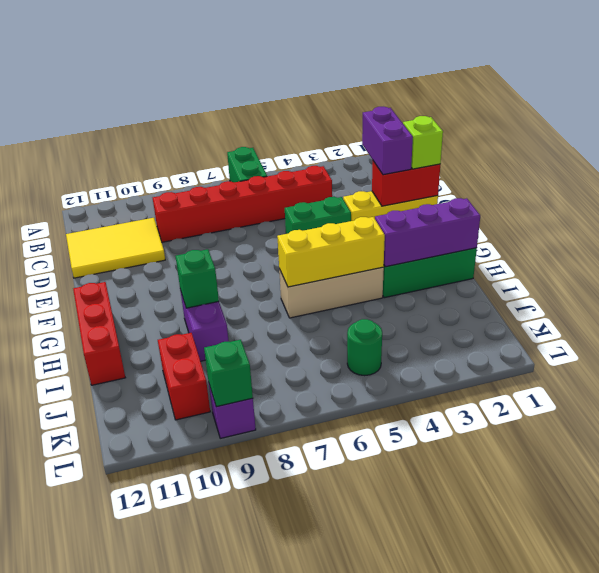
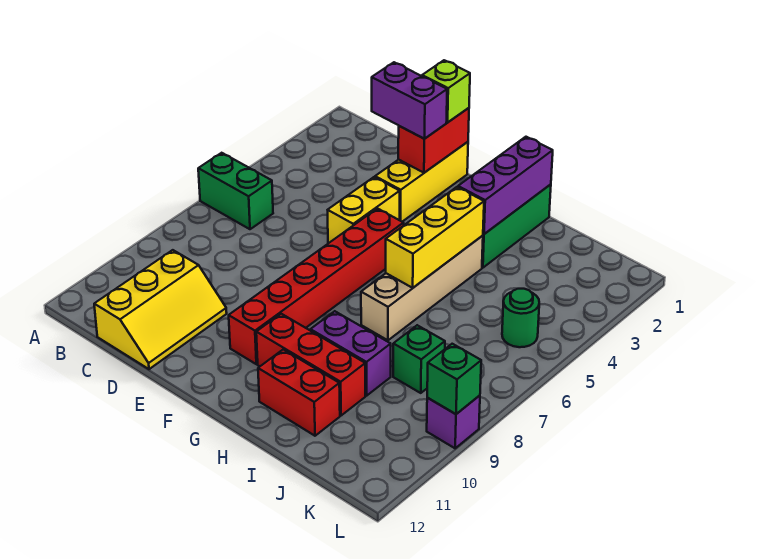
red brick C4:C9 level 1 -> red brick F5:F10 level 1
yellow tile C10:D12 level 1 -> yellow slope C10:D12 level 1 top C
green brick E4:E5 level 1 -> yellow brick E4:E5 level 1
red brick G12:I12 level 1 -> red brick G10:I10 level 1
tan brick H4:H6 level 1 -> tan brick H4:H7 level 1
green brick H9 level 2 -> green brick J8 level 1
red brick J10:K10 level 1 -> red brick H11:I11 level 1

